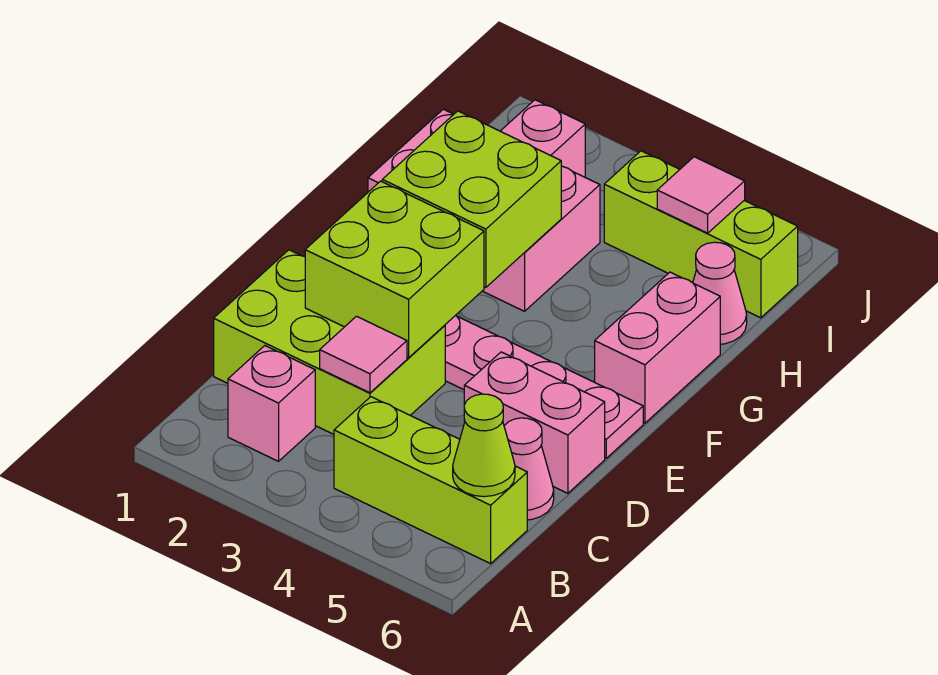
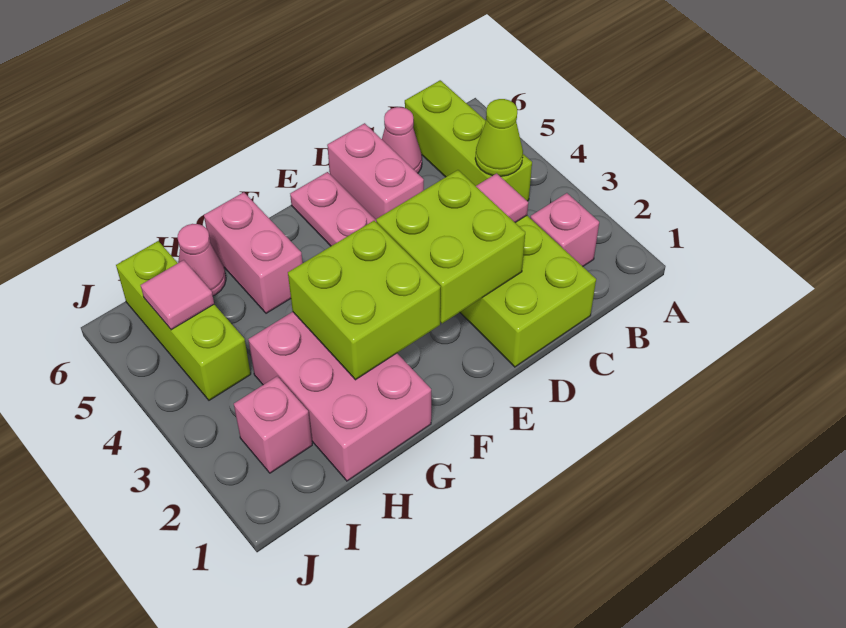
lime cone B6 level 2 -> lime cone B4 level 2
pink brick F6:G6 level 1 -> pink brick G5:G6 level 1

